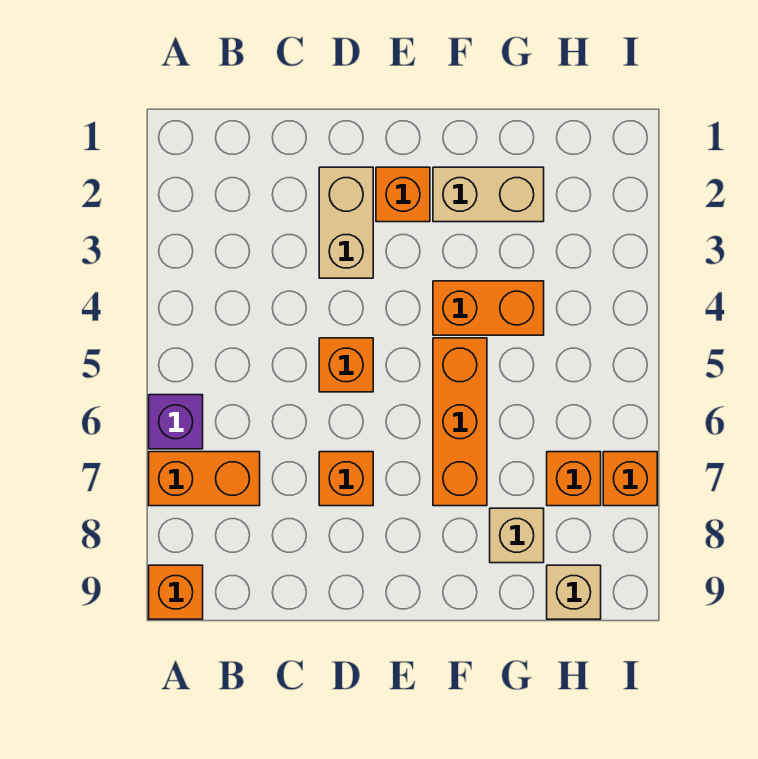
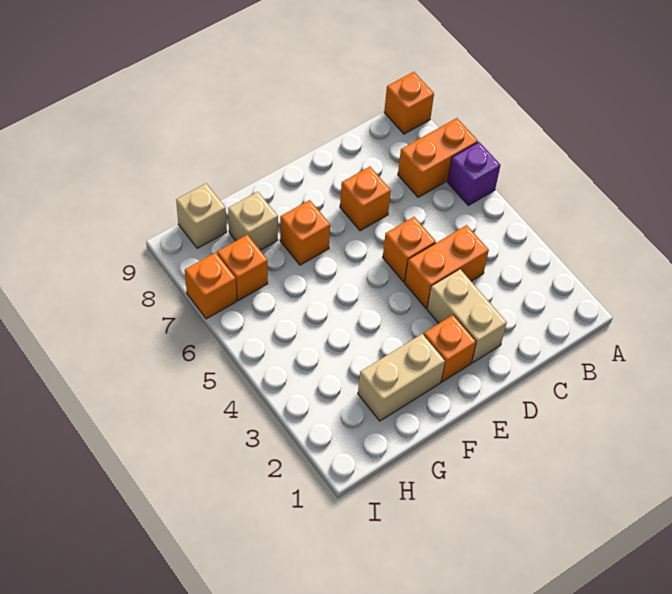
orange brick F4:G4 level 1 -> orange brick C4:D4 level 1
orange brick F5:F7 level 1 -> orange brick F7 level 1

